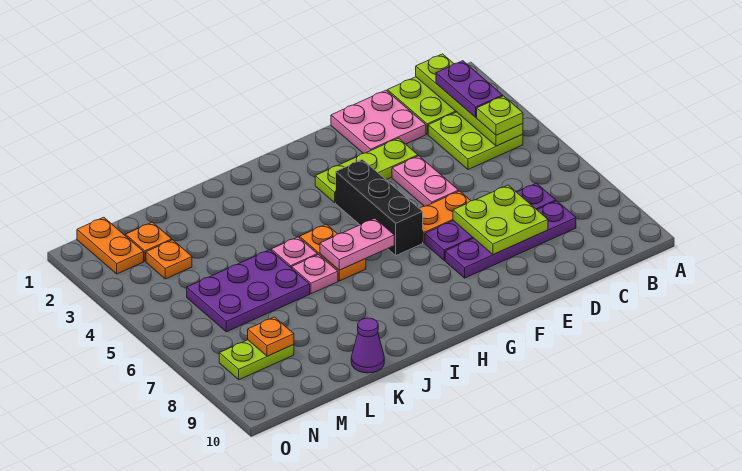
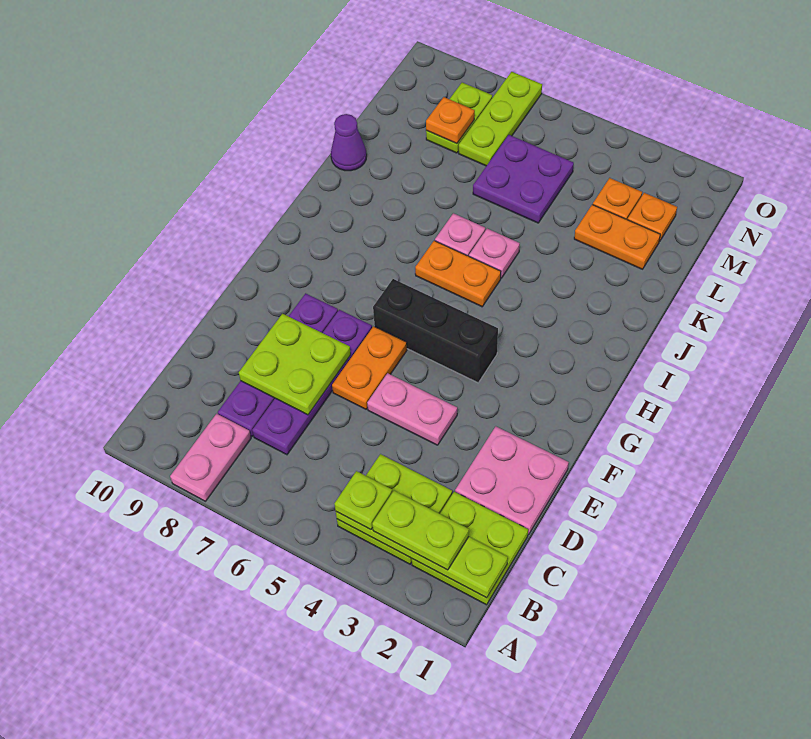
purple plate B2:B3 level 3 -> lime plate B2:B3 level 3
lime plate E3:G3 level 1 -> lime plate M7:O7 level 1
pink plate H6:I6 level 2 -> pink plate A8:B8 level 1
purple plate K5:M6 level 1 -> purple plate L5:M6 level 1
orange plate N1:N2 level 1 -> orange plate L2:L3 level 1

